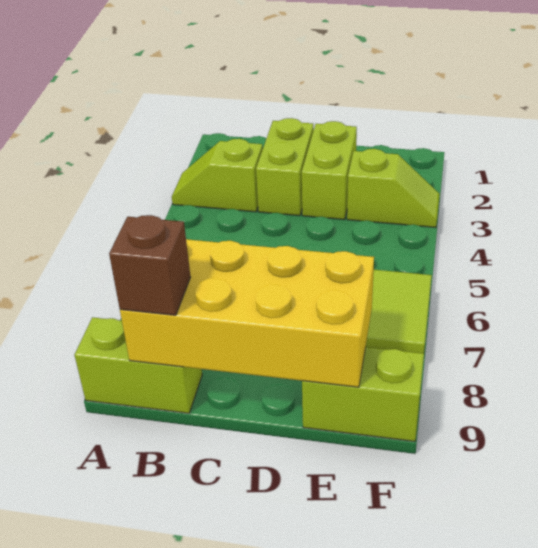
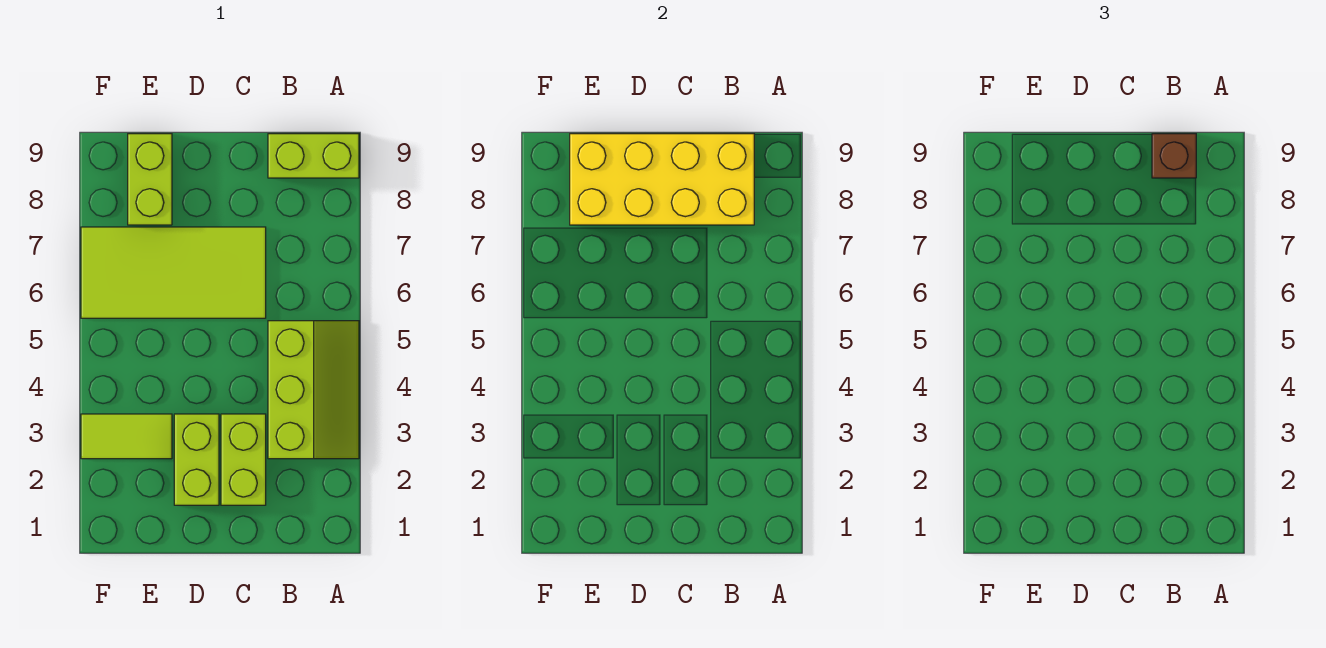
lime slope A3:B3 level 1 top B -> lime slope A3:B5 level 1 top B
lime slope E3:F3 level 1 top E -> lime tile E3:F3 level 1
lime brick E9:F9 level 1 -> lime brick E8:E9 level 1

